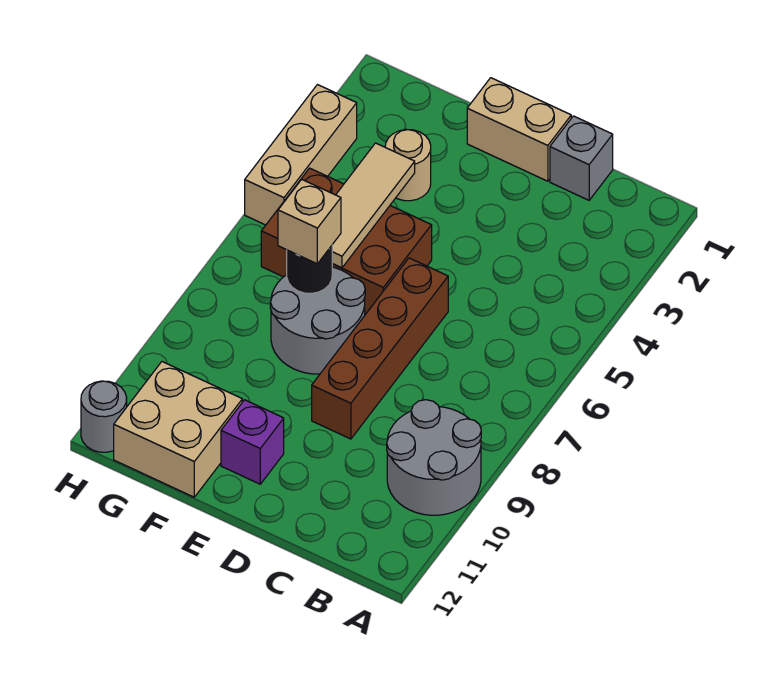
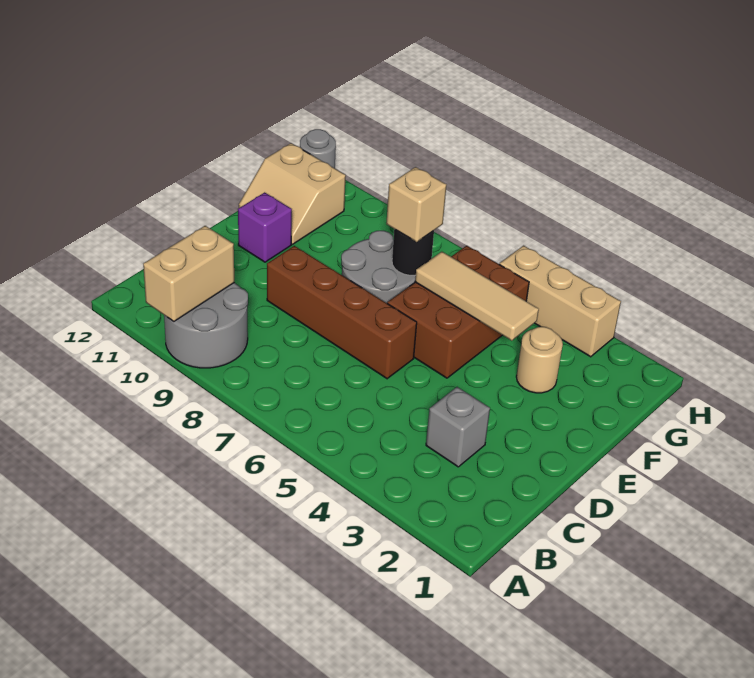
grey brick C1 level 1 -> grey brick C3 level 1
tan brick D1:E1 level 1 -> tan brick A10:B10 level 2
tan brick F11:G12 level 1 -> tan slope F11:G12 level 1 top G

